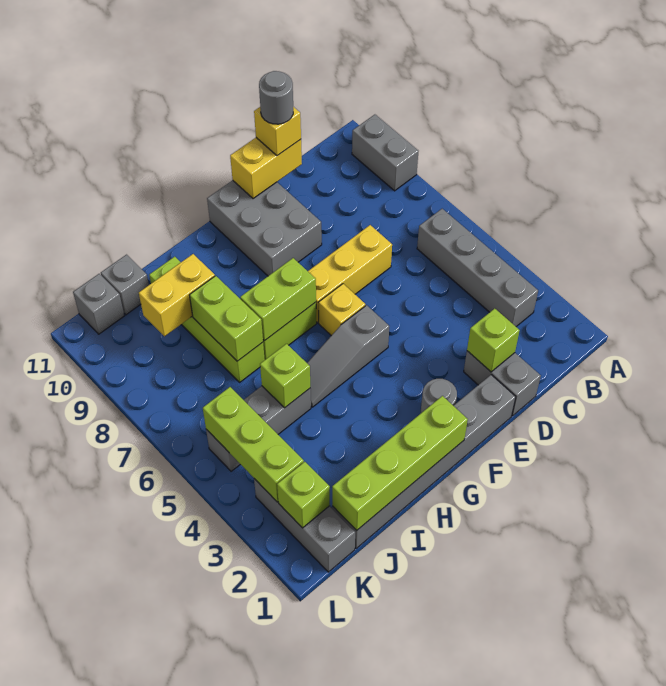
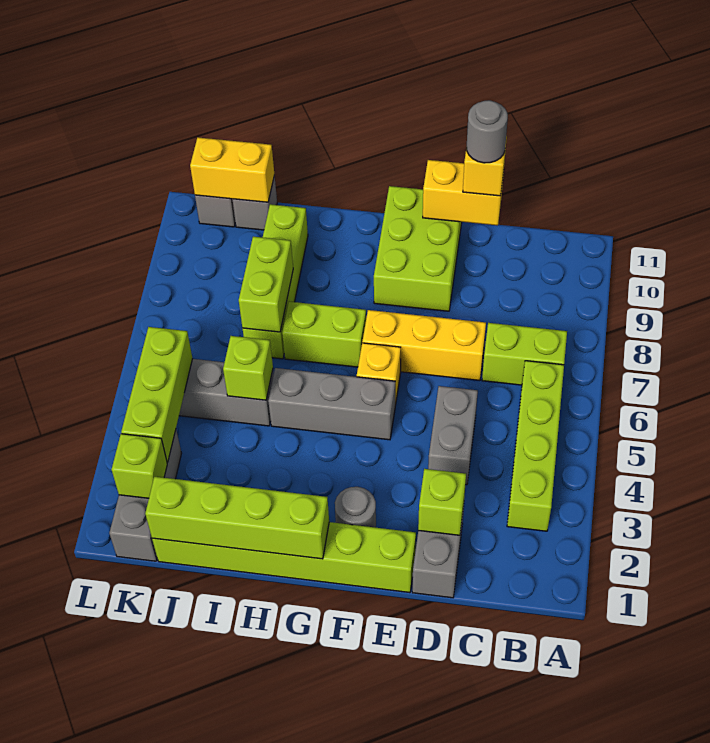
grey brick A9:A10 level 1 -> grey brick D4:D5 level 1
grey brick B3:B6 level 1 -> lime brick B3:B6 level 1
grey brick E1:J1 level 1 -> lime brick E1:J1 level 1
grey brick E9:F11 level 1 -> lime brick E9:F11 level 1
grey slope F5:H5 level 1 top F -> grey brick F5:H5 level 1
lime brick G7:H7 level 2 -> lime brick B7:C7 level 1
yellow brick I9:J9 level 2 -> yellow brick J11:K11 level 2

